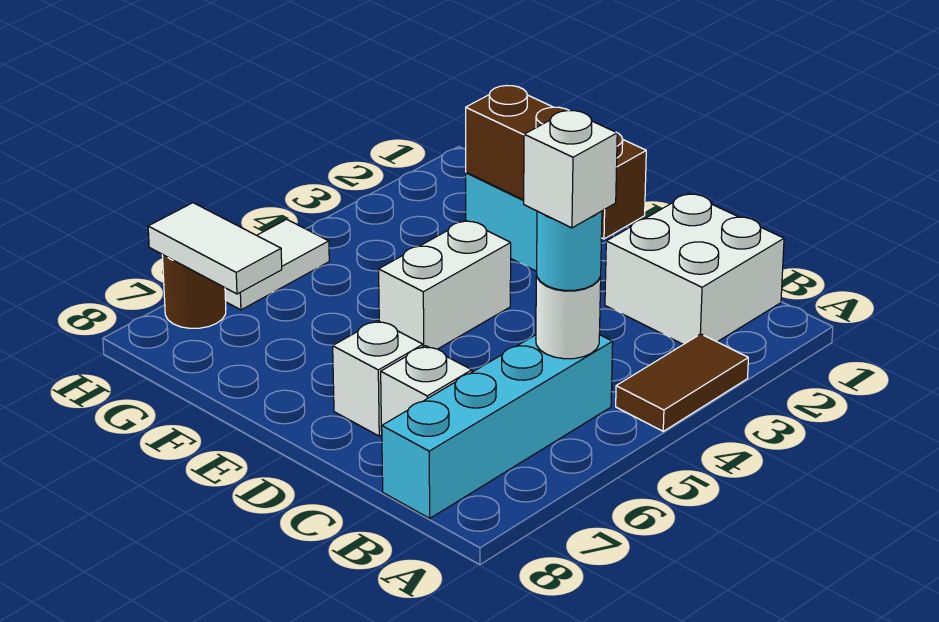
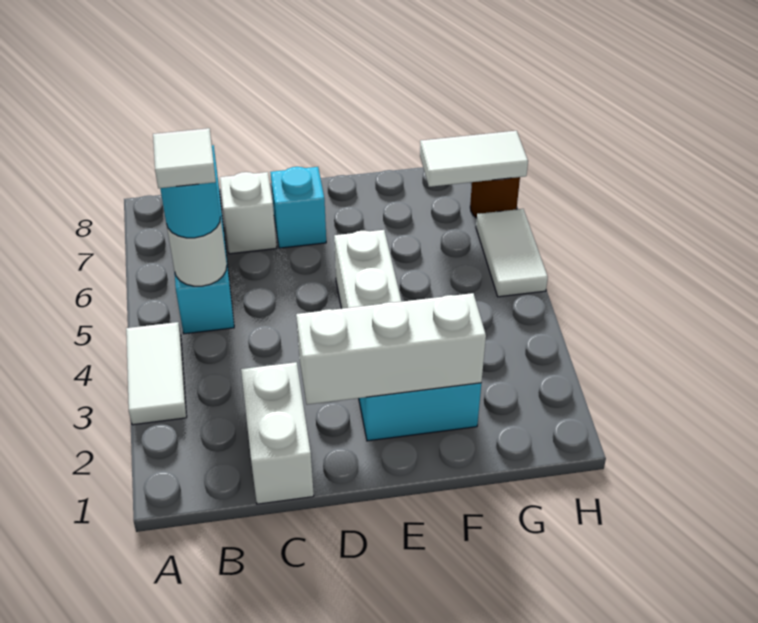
brown tile A3:A4 level 1 -> white tile A3:A4 level 1
white brick B1:C2 level 1 -> white brick C1:C2 level 1
white brick B5 level 4 -> white tile B5 level 4
brown brick D2:F2 level 2 -> white brick D2:F2 level 2
white brick D7 level 1 -> cyan brick D7 level 1

